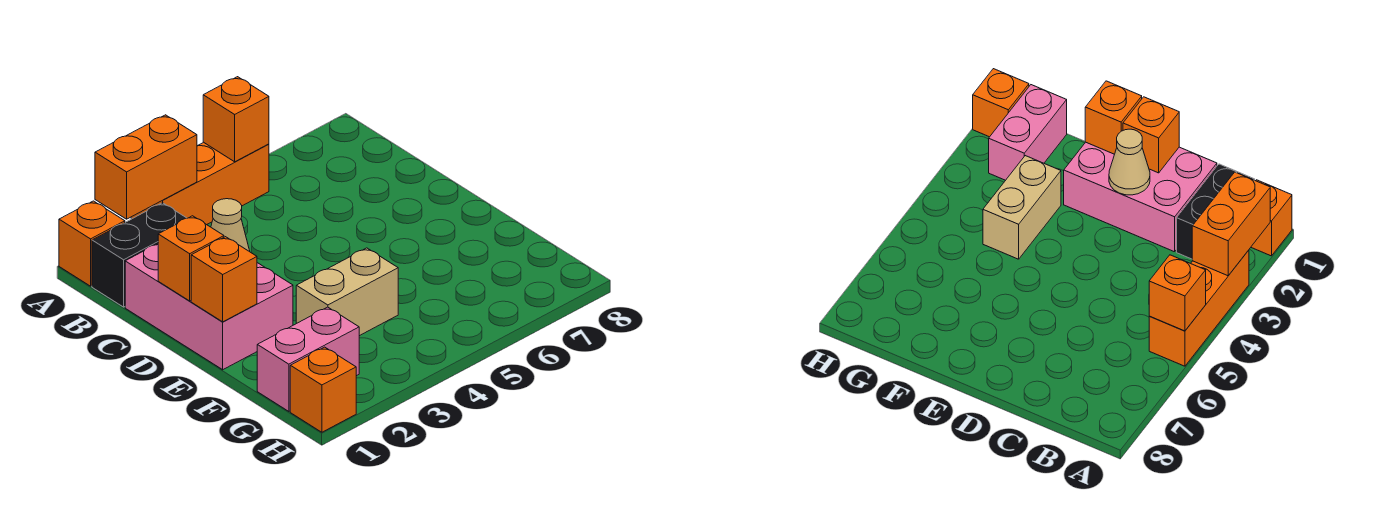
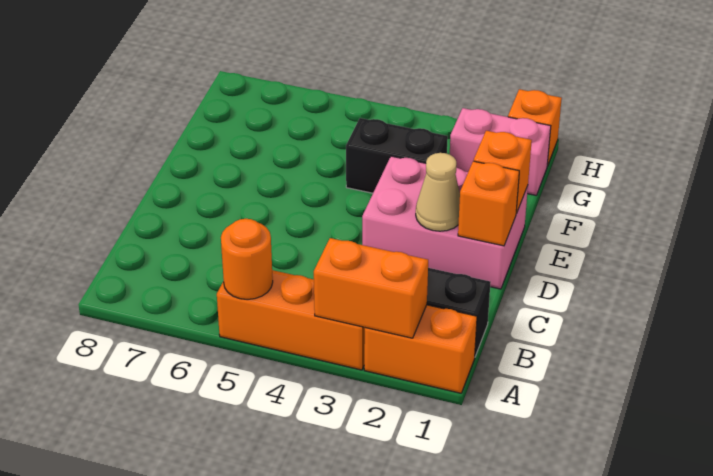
orange brick A1 level 1 -> orange brick A1:A2 level 1
orange brick A5 level 2 -> orange round brick A5 level 2
pink brick C1:E2 level 1 -> pink brick D1:E3 level 1
tan brick F3:F4 level 1 -> black brick F3:F4 level 1

